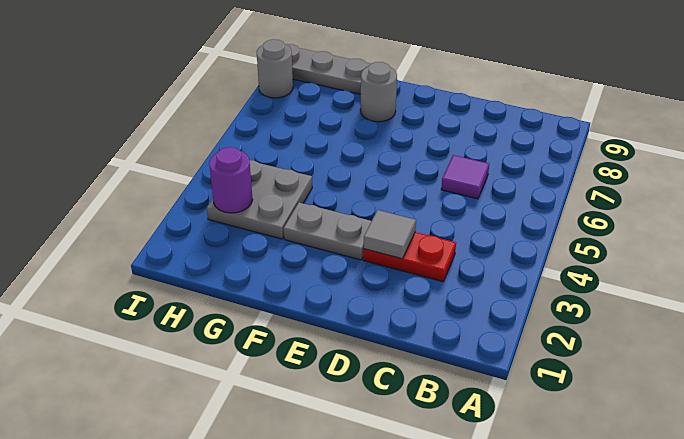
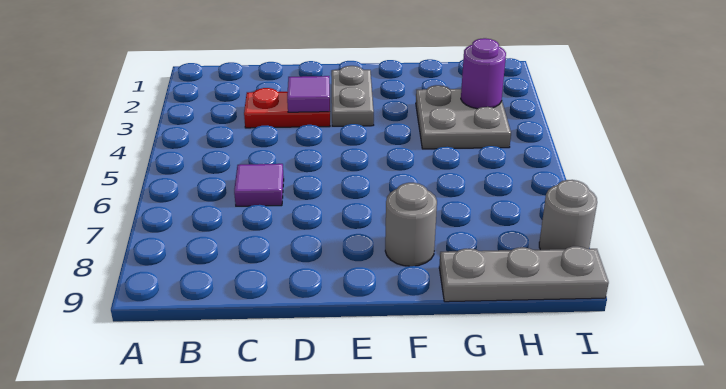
grey tile D3 level 2 -> purple tile D3 level 2
grey plate E3:F3 level 1 -> grey plate E2:E3 level 1

